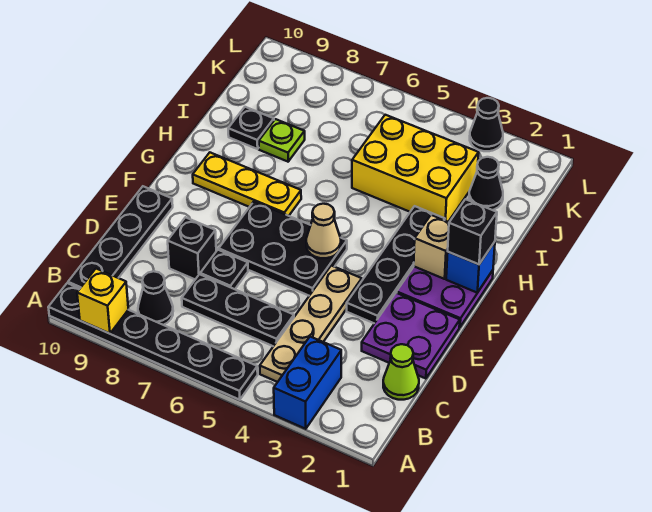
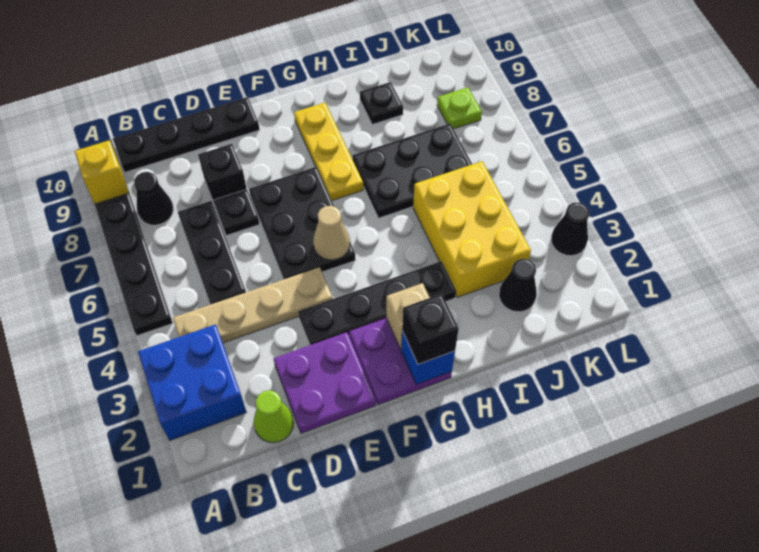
blue brick A3:B3 level 1 -> blue brick A2:B3 level 1
none -> black plate H6:J7 level 1
lime plate I8 level 1 -> lime plate K8 level 1

